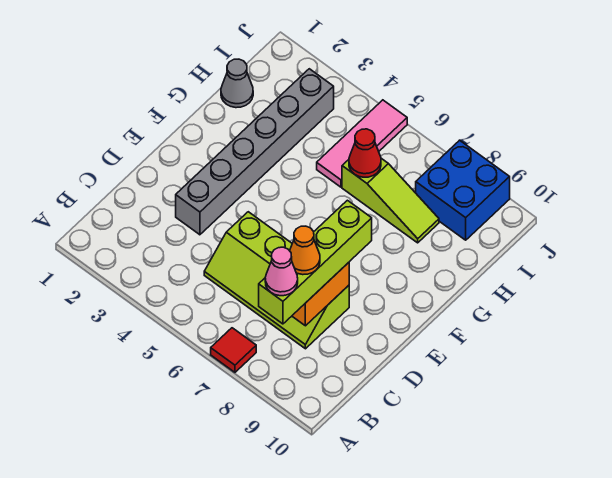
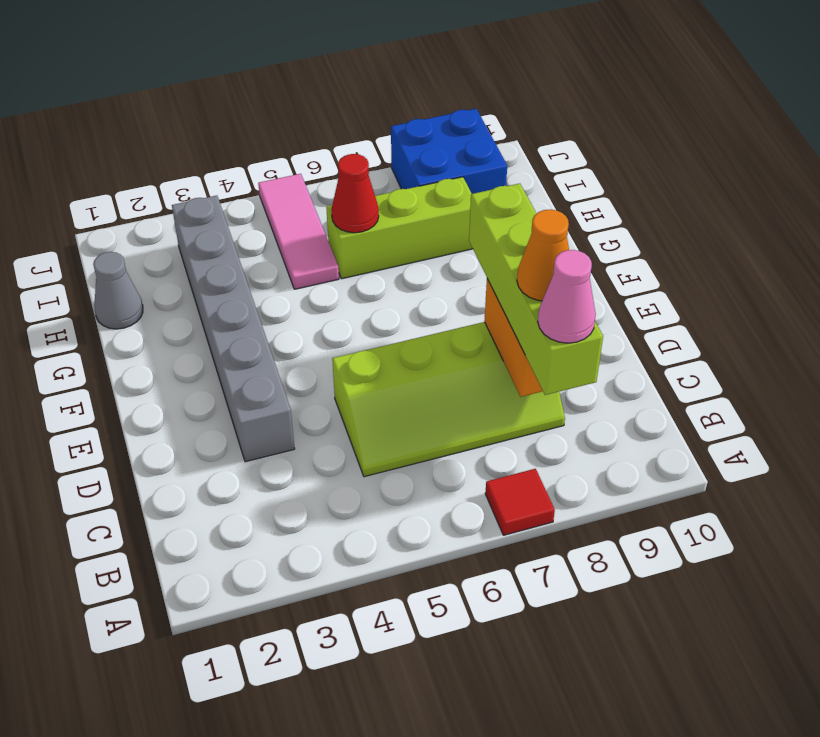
lime slope H6:H8 level 1 top 6 -> lime brick H6:H8 level 1

